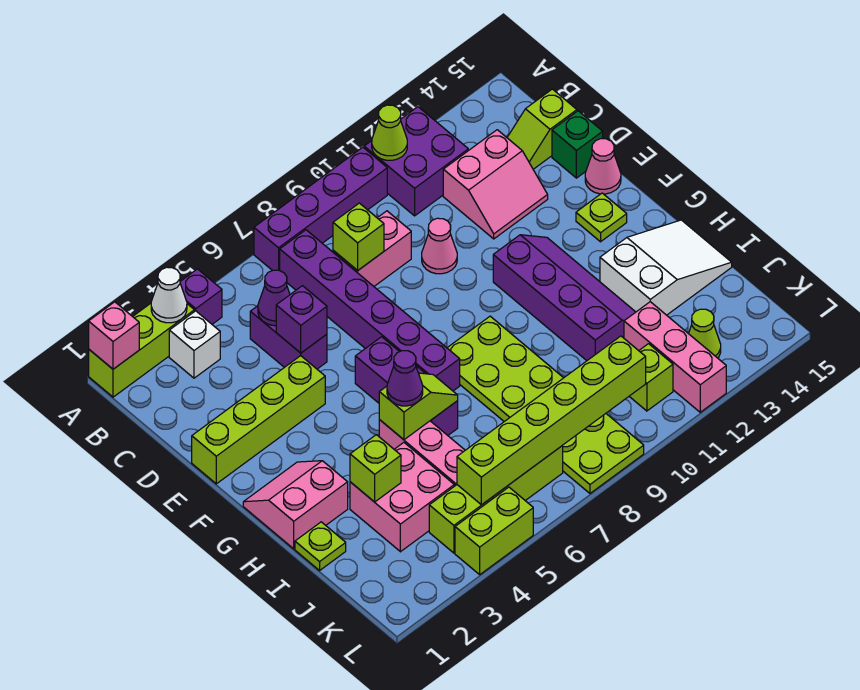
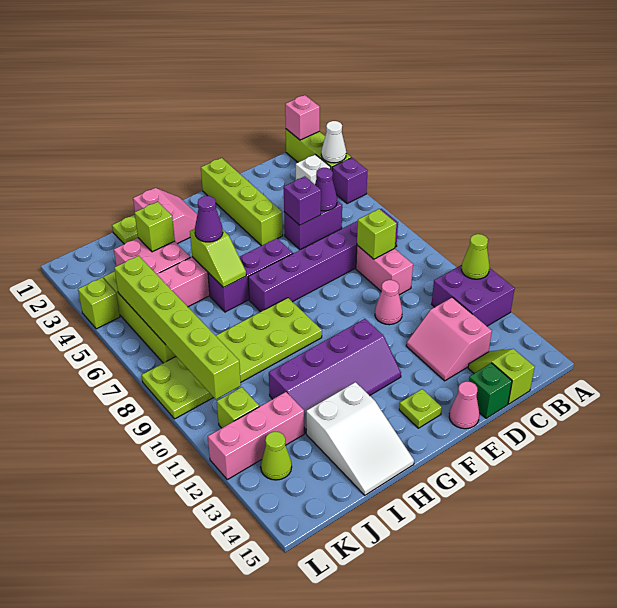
purple brick A7:A10 level 1 -> none
lime brick L4:L5 level 1 -> lime brick L4 level 1

